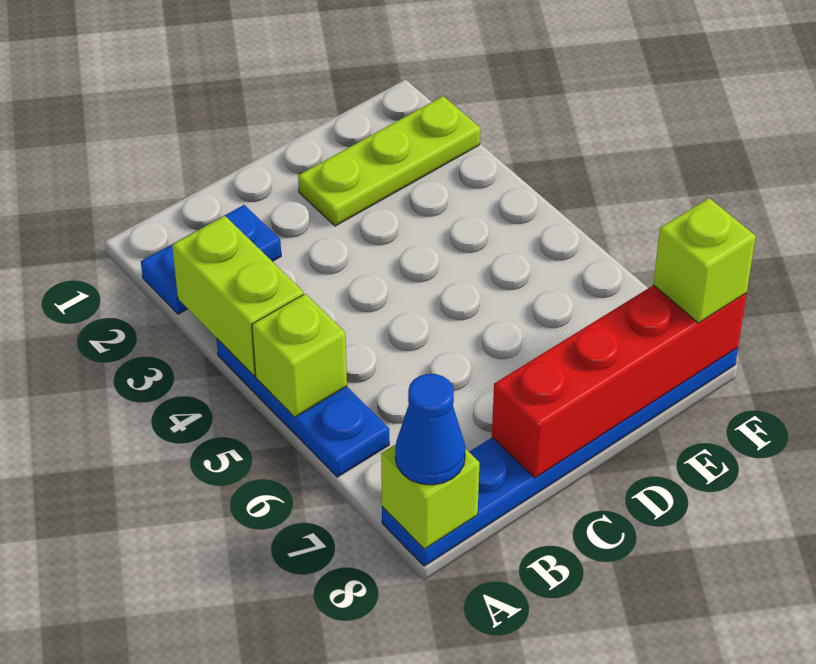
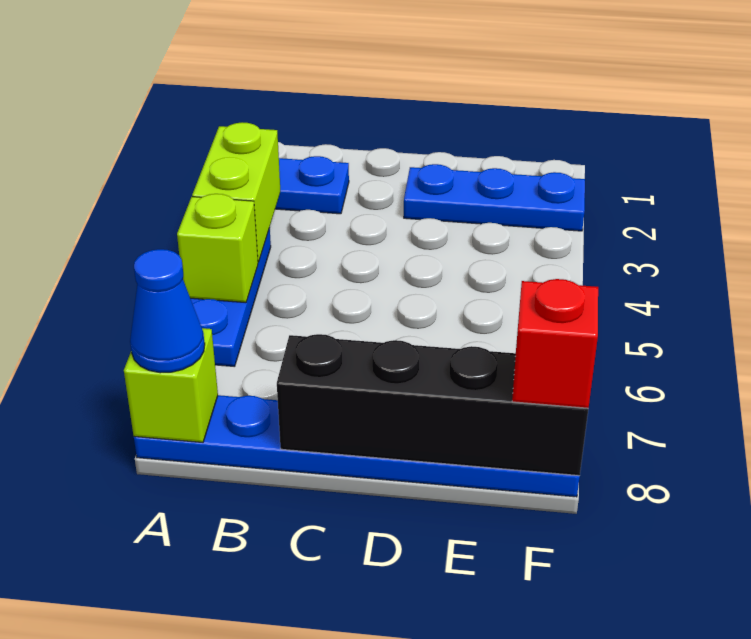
red brick C8:F8 level 2 -> black brick C8:F8 level 2
lime plate D2:F2 level 1 -> blue plate D2:F2 level 1
lime brick F8 level 3 -> red brick F8 level 3

